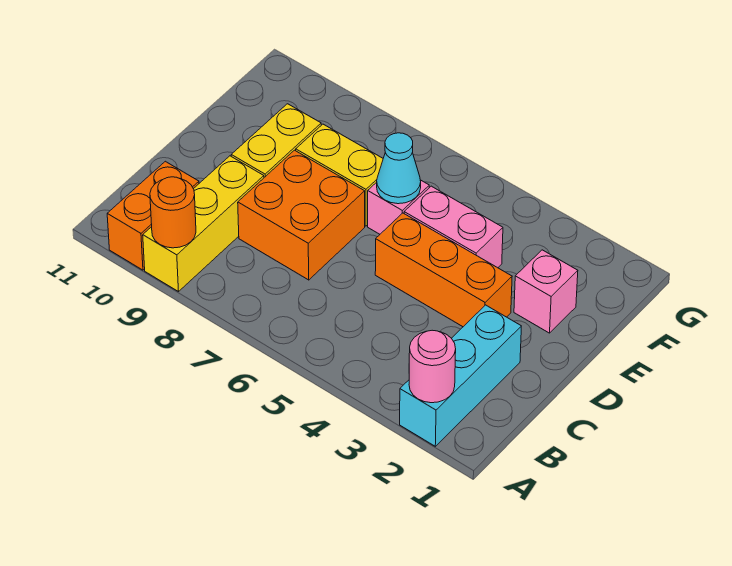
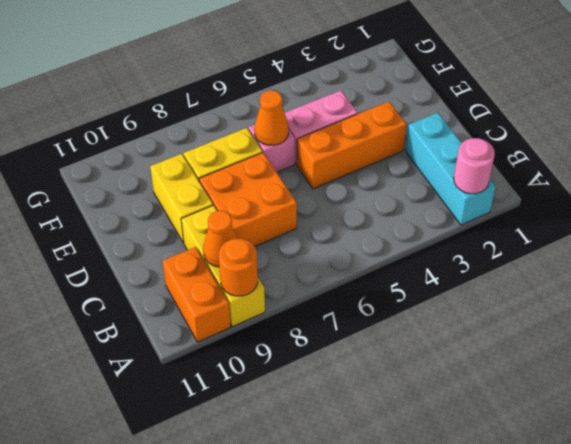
none -> orange cone B9 level 2
pink brick E2 level 1 -> none
cyan cone E6 level 2 -> orange cone E6 level 2

